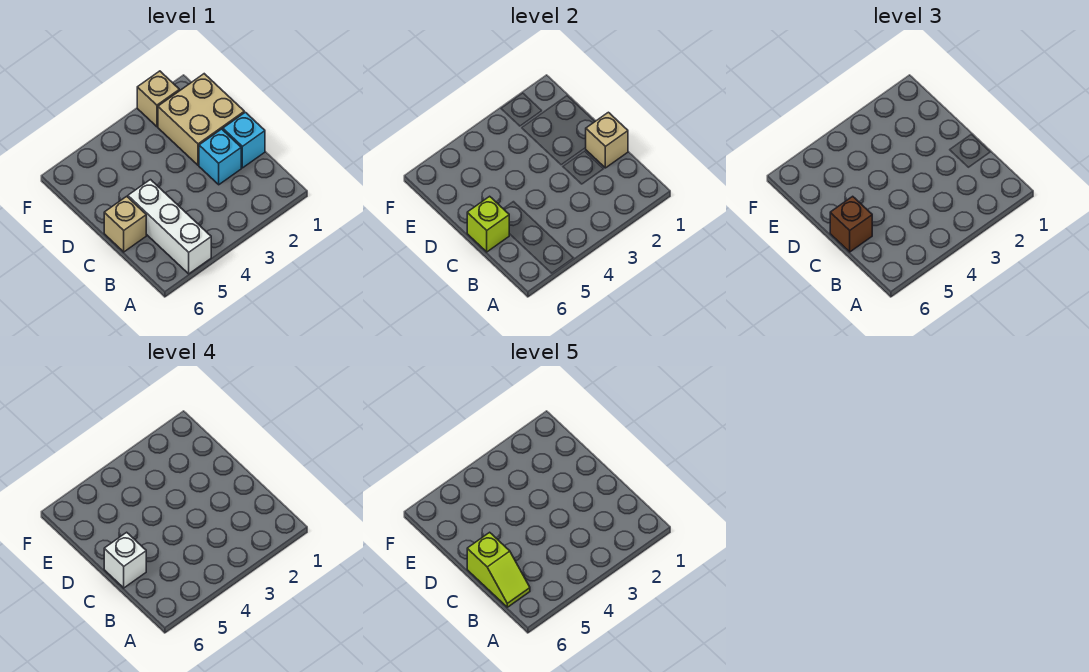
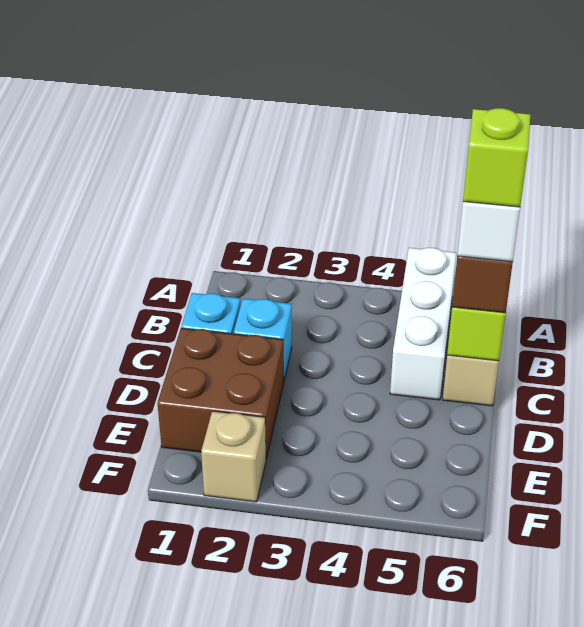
tan brick C1 level 2 -> none
tan brick D1:E2 level 1 -> brown brick D1:E2 level 1

